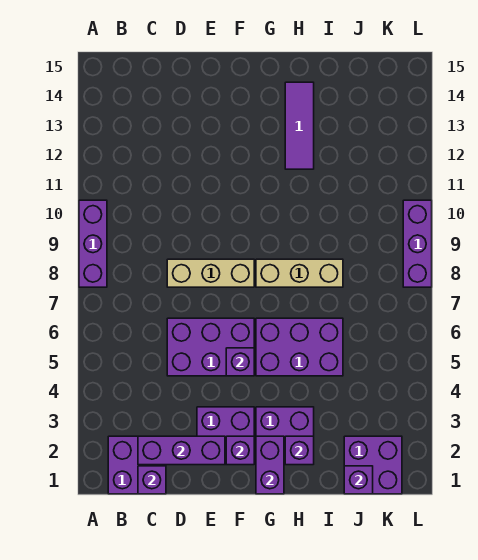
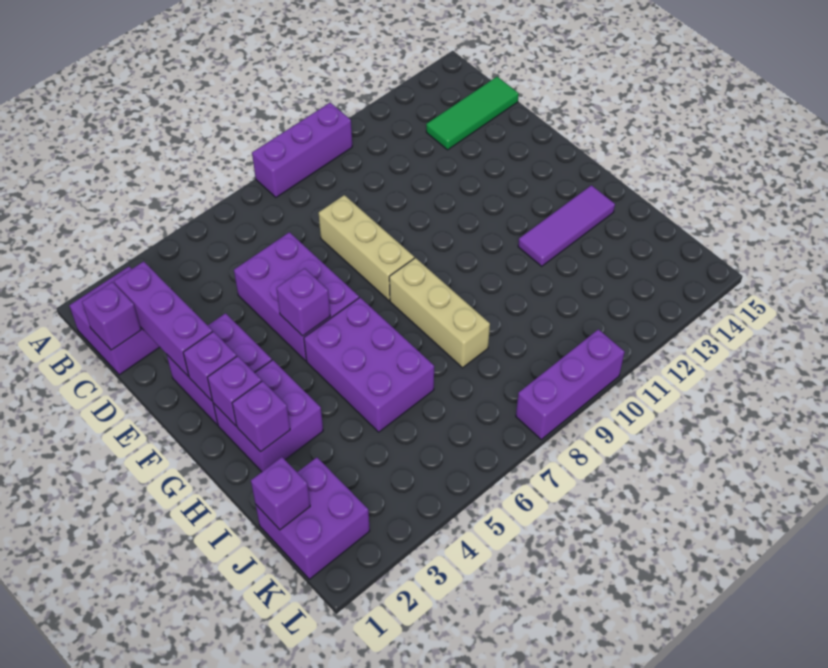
none -> green tile C13:C15 level 1
purple brick G1:G2 level 2 -> purple brick G2 level 2

